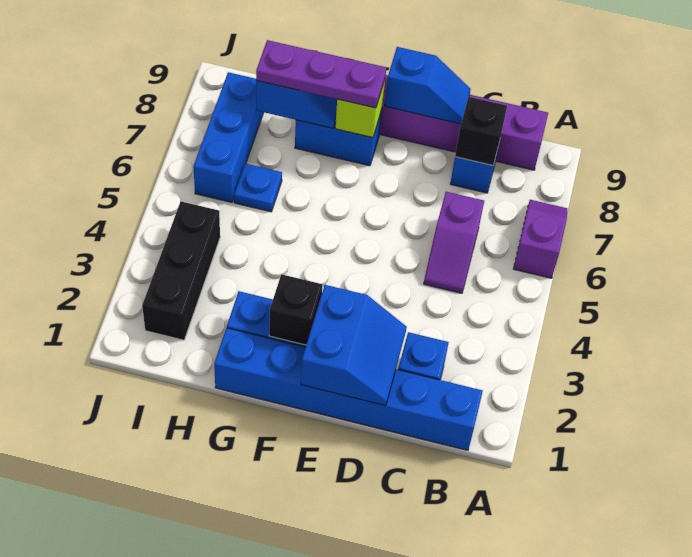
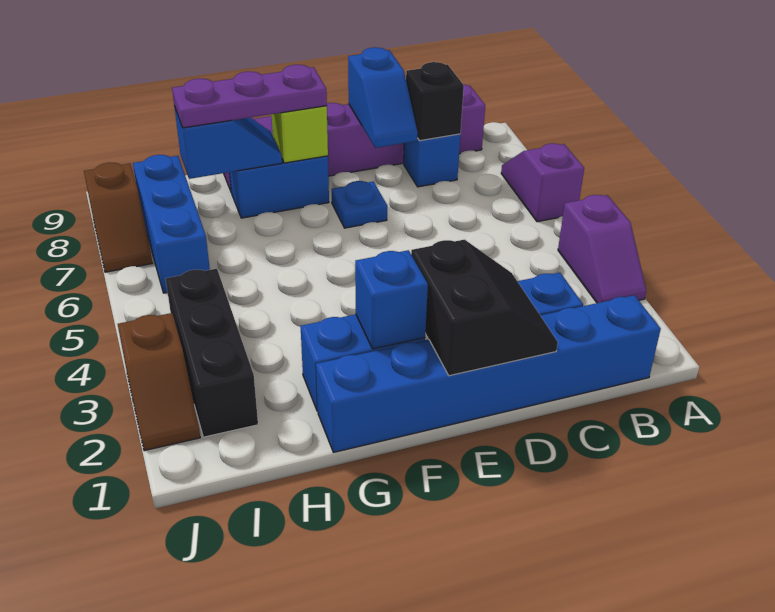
purple slope C5:C6 level 1 top 6 -> purple slope A3:A4 level 1 top 4
blue slope D1:E2 level 2 top E -> black slope D1:E2 level 2 top E
blue slope D9:E9 level 2 top E -> blue slope D8:D9 level 2 top 9
black brick F2 level 2 -> blue brick F2 level 2
blue plate H6 level 1 -> blue plate E7 level 1
none -> brown slope J2:J3 level 1 top 3
none -> brown slope J7:J8 level 1 top 8

